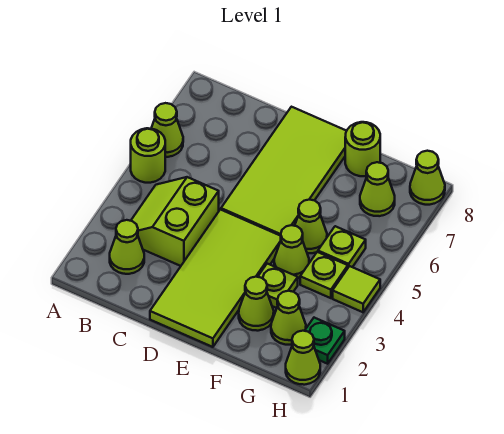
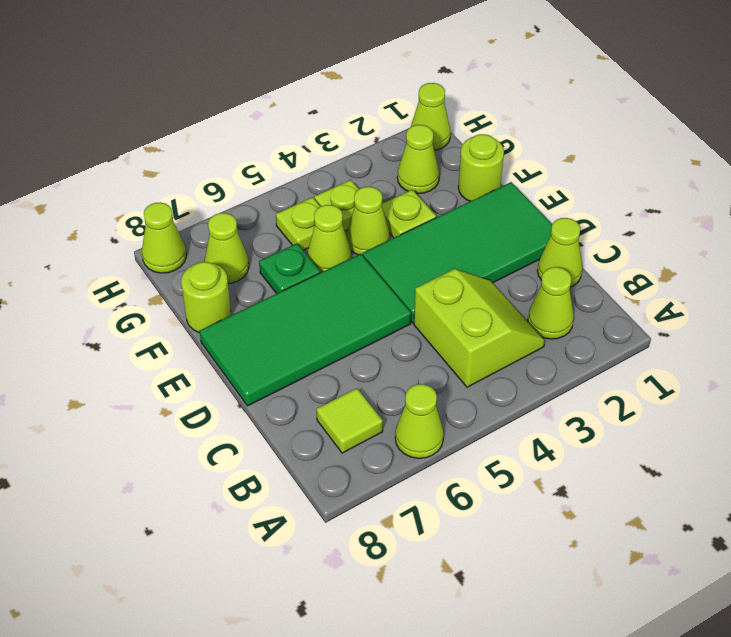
lime round brick A5 level 1 -> lime round brick F1 level 1
lime slope B3:C4 level 1 top C -> lime slope B3:C4 level 1 top 4
lime tile D1:E4 level 1 -> green tile D1:E4 level 1
lime tile D5:E8 level 1 -> green tile D5:E8 level 1
lime cone F2 level 1 -> lime cone C1 level 1
green plate H2 level 1 -> green plate F6 level 1
lime tile H4 level 1 -> lime tile B7 level 1

